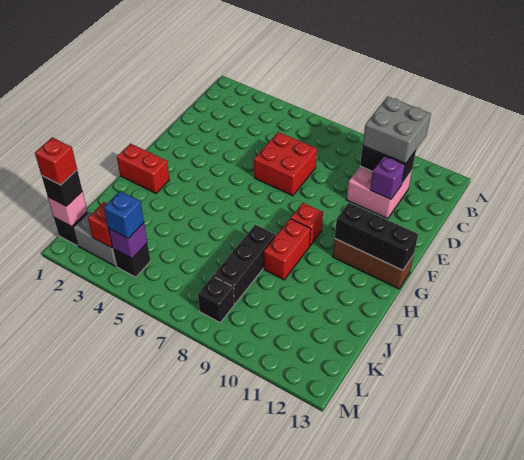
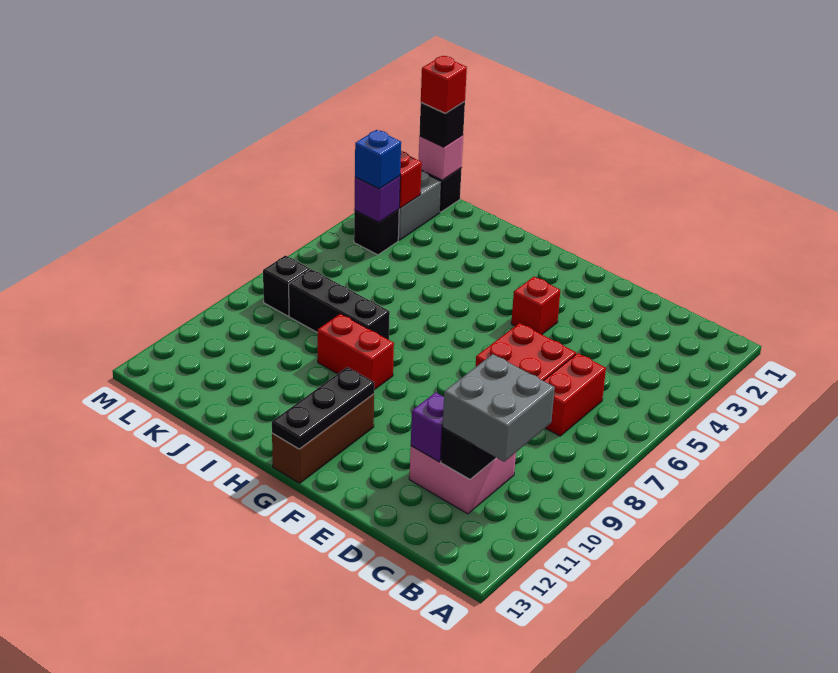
red brick G9 level 1 -> red brick F4 level 1
black brick G11:G13 level 2 -> black plate G11:G13 level 2
red brick H1:H2 level 1 -> red brick C6:C7 level 1

